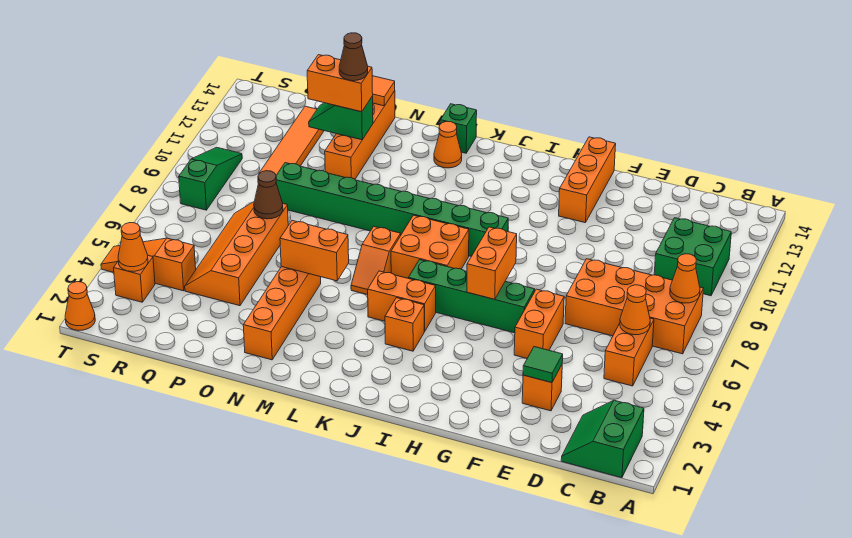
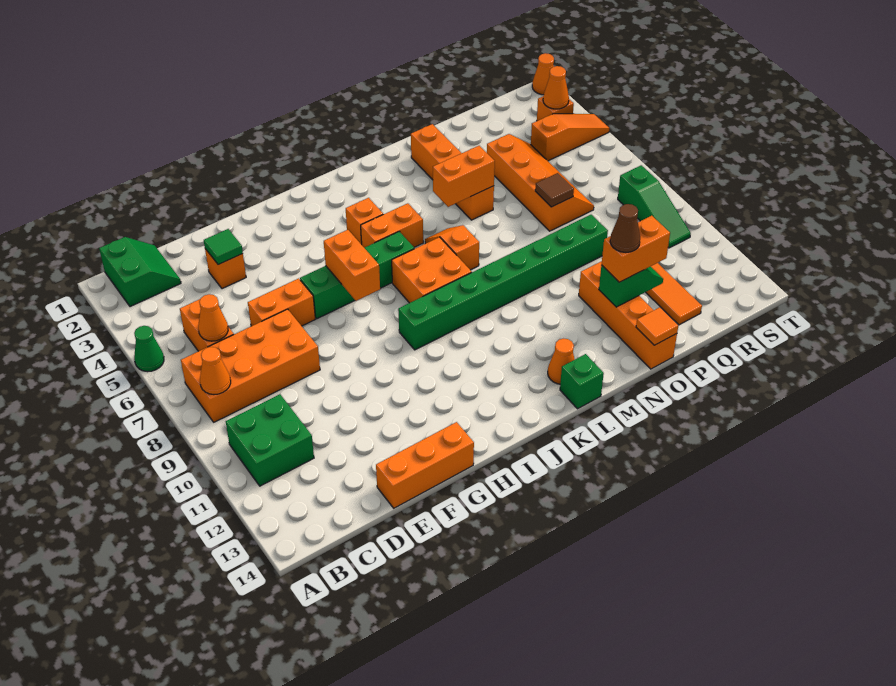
none -> green cone A5 level 1
orange brick F5:F6 level 1 -> orange brick E6:F6 level 1
orange brick G12:G14 level 1 -> orange brick E14:G14 level 1
brown cone P7 level 2 -> brown tile P7 level 2

